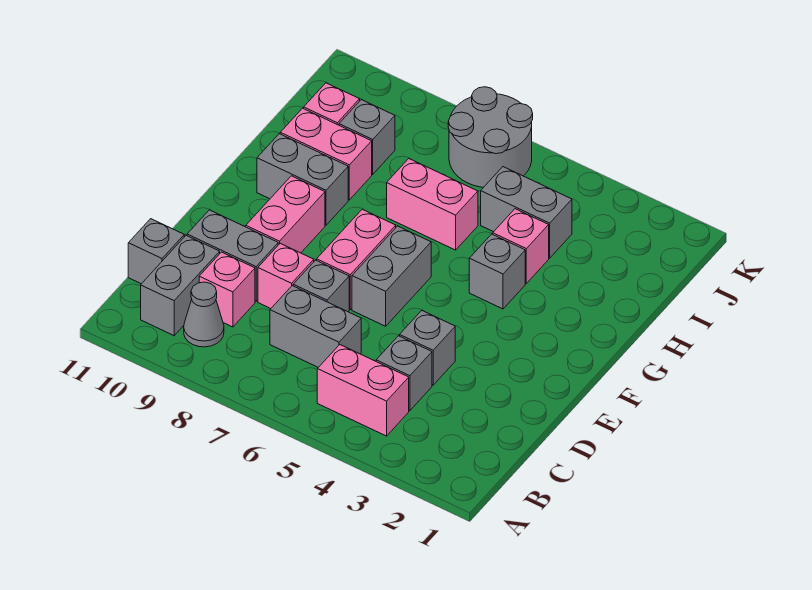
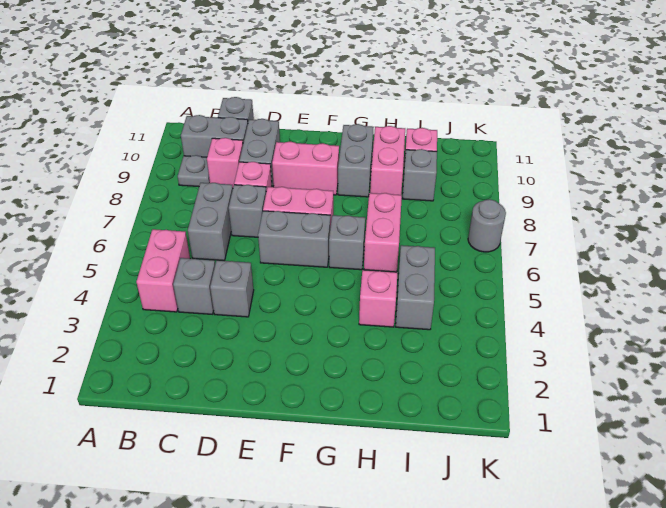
grey cone B9 level 1 -> grey plate B9 level 1
grey brick G4 level 1 -> grey brick G6 level 1
grey round brick J6:K7 level 1 -> grey round brick K7 level 1

